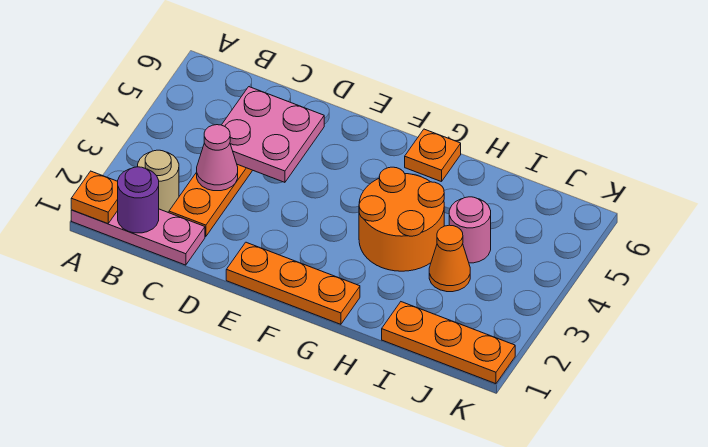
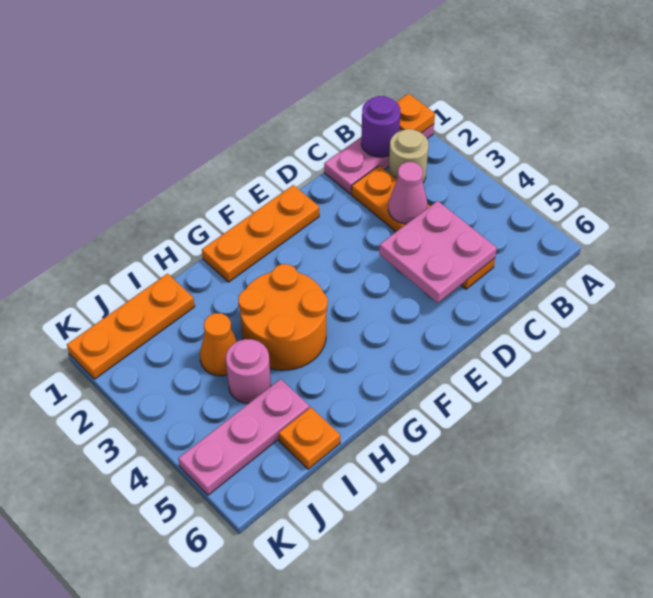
orange plate G6 level 1 -> orange plate I6 level 1
none -> pink plate I5:K5 level 1

